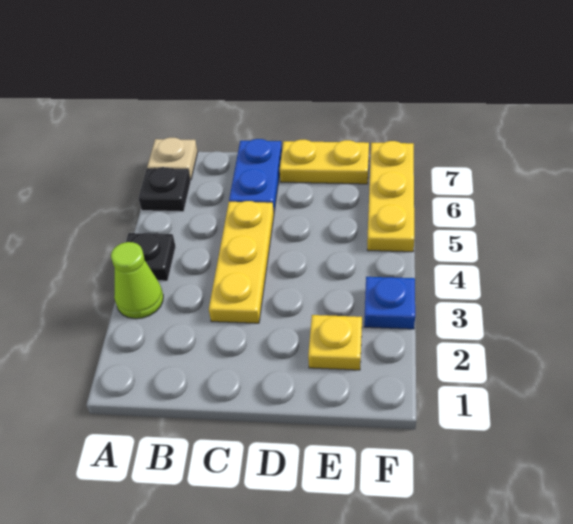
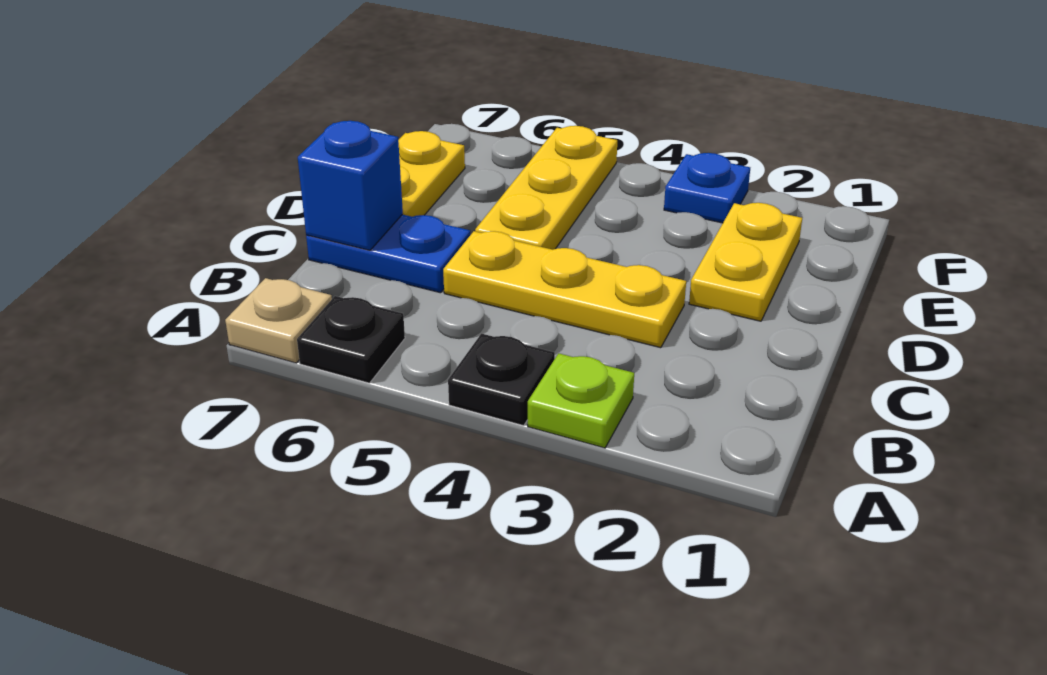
lime cone A3 level 1 -> lime plate A3 level 1
none -> blue brick C7 level 2
yellow plate E2 level 1 -> yellow plate D2:E2 level 1
yellow plate F5:F7 level 1 -> yellow plate D5:F5 level 1

